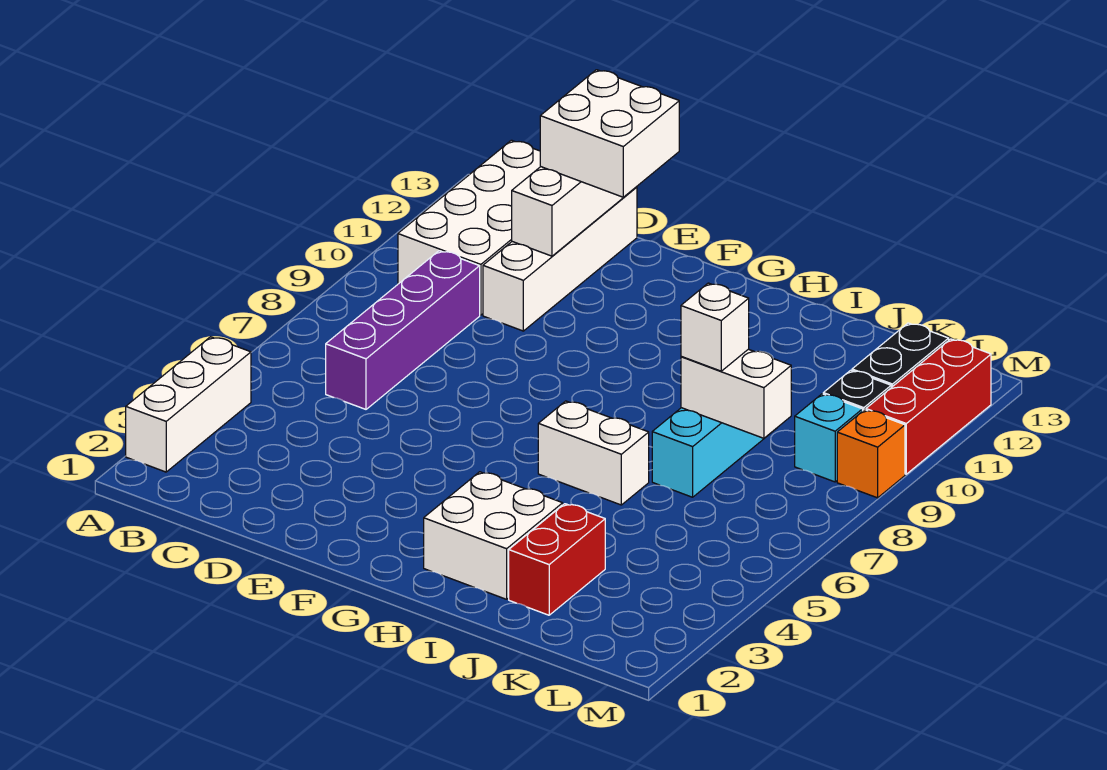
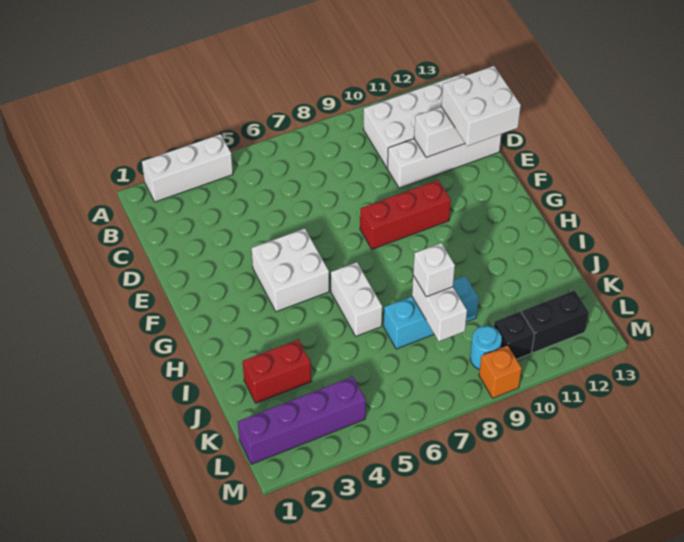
purple brick C6:C9 level 1 -> purple brick L1:L4 level 1
white brick H2:I3 level 1 -> white brick F4:G5 level 1
cyan brick L9 level 1 -> cyan round brick L9 level 1
red brick M10:M12 level 1 -> red brick F8:F10 level 1

